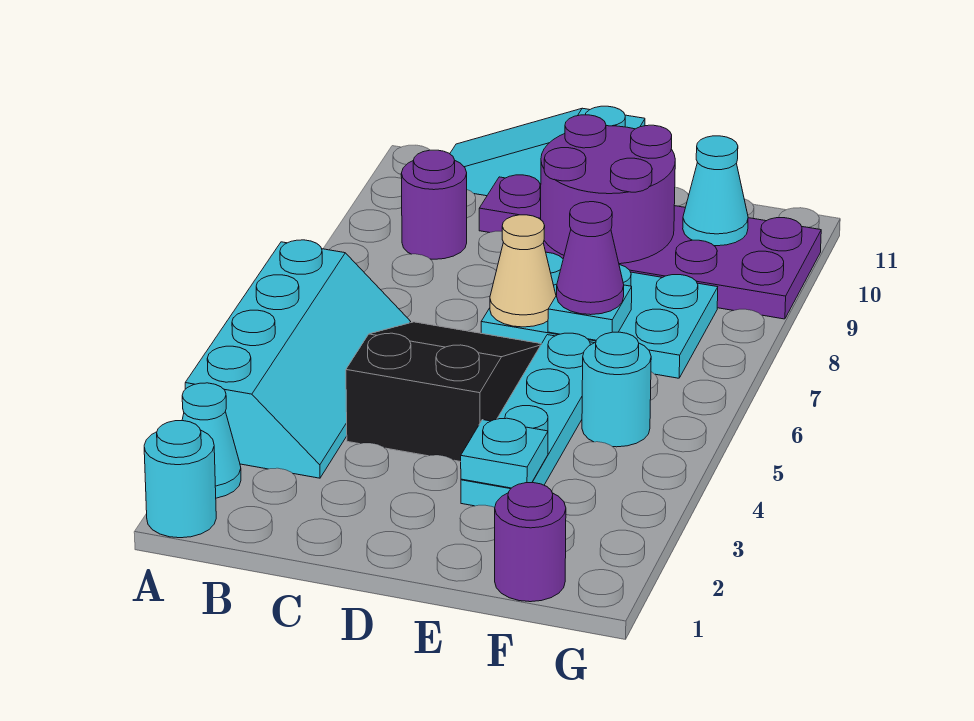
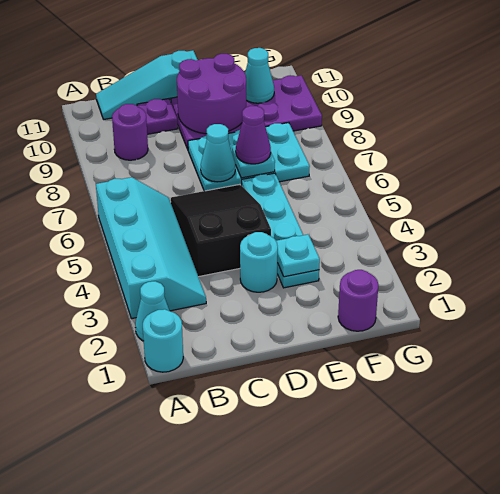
tan cone D7 level 2 -> cyan cone D7 level 2
cyan round brick F5 level 1 -> cyan round brick D3 level 1

